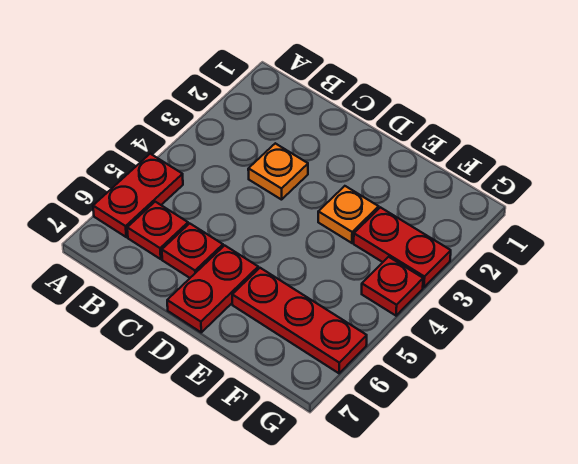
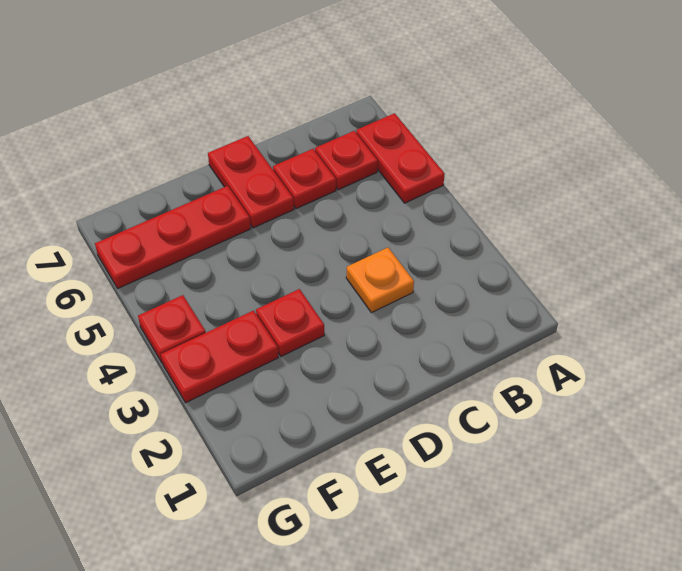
orange plate E3 level 1 -> red plate E3 level 1

